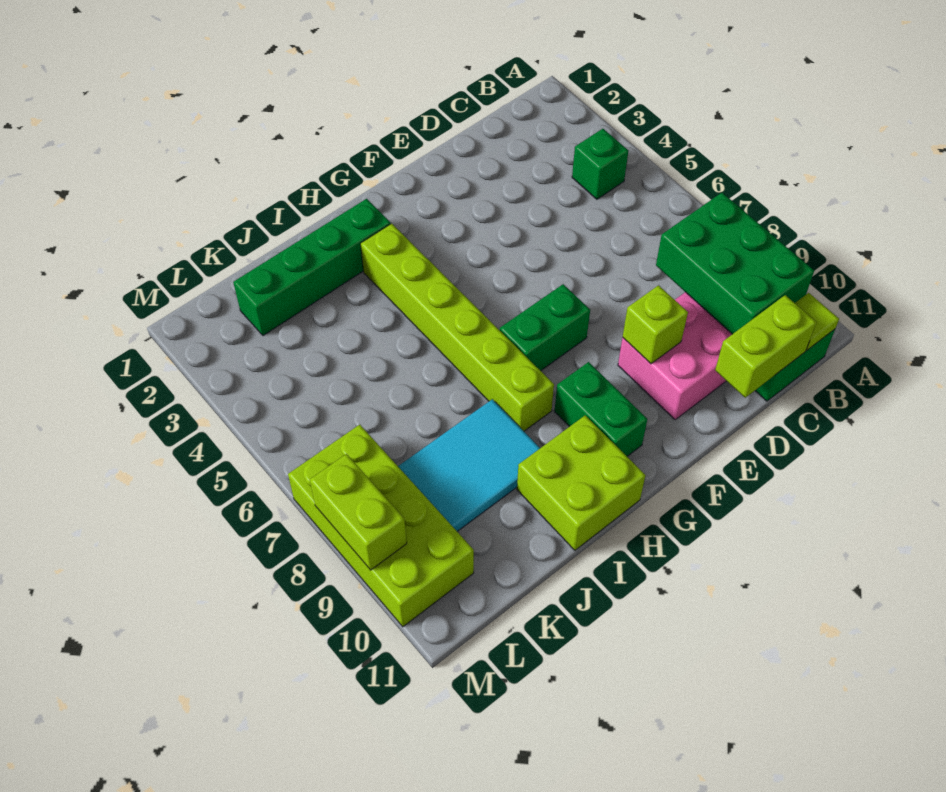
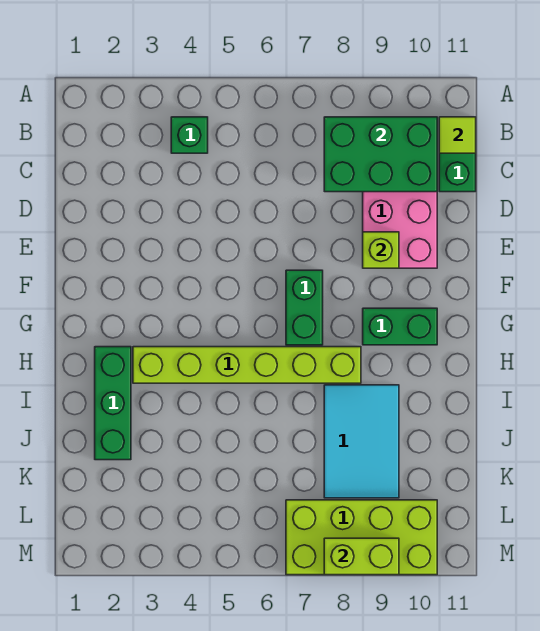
lime brick C11:D11 level 2 -> none
green brick H2:K2 level 1 -> green brick H2:J2 level 1
lime brick H10:I11 level 1 -> none

